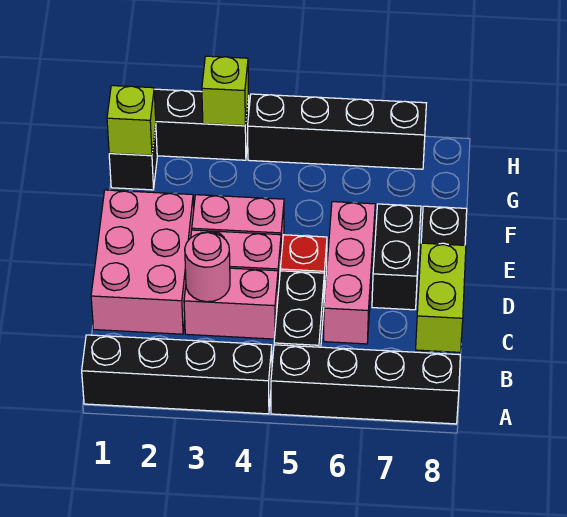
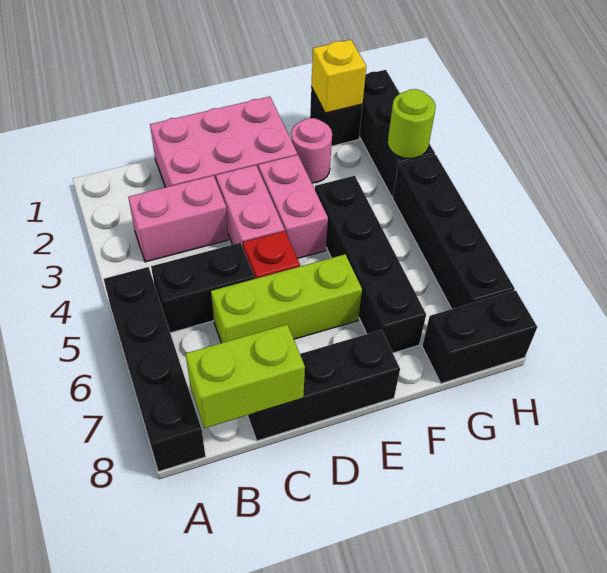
black brick A1:A4 level 1 -> black brick F4:F7 level 1
pink brick C3:C4 level 1 -> pink brick B3:C3 level 1
pink round brick C3 level 2 -> pink round brick F2 level 1
pink brick C6:E6 level 1 -> lime brick C6:E6 level 1
black brick D7:E7 level 1 -> black brick G8:H8 level 1
lime brick G1 level 2 -> yellow brick G1 level 2
lime brick H3 level 2 -> lime round brick H3 level 2

